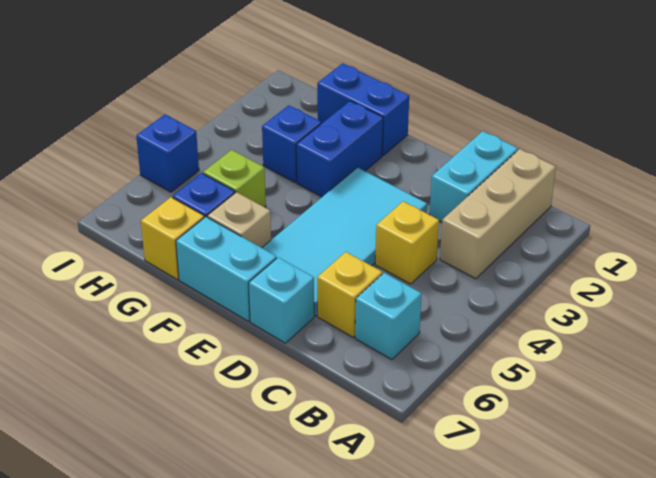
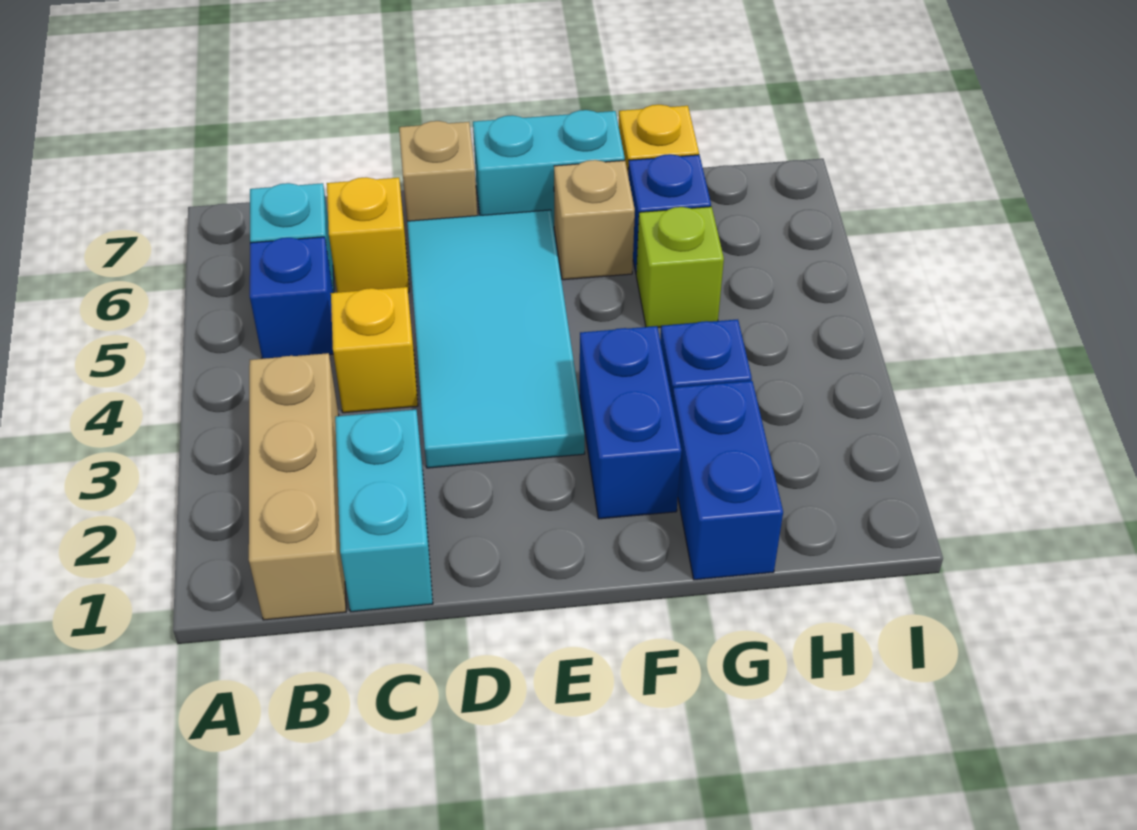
cyan brick D7 level 1 -> tan brick D7 level 1
blue brick F1:G1 level 1 -> blue brick G1:G2 level 1
blue brick I5 level 1 -> blue brick B5 level 1

